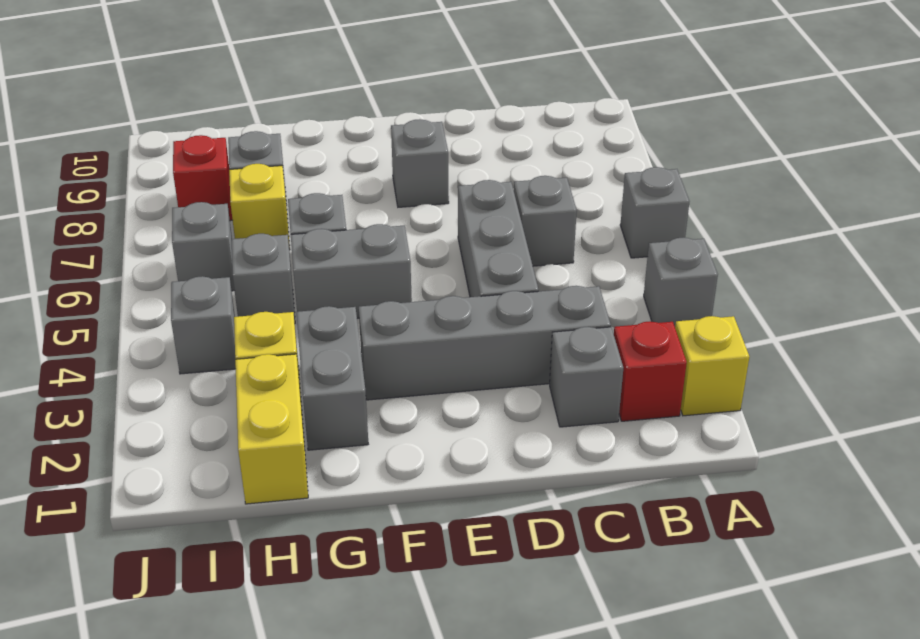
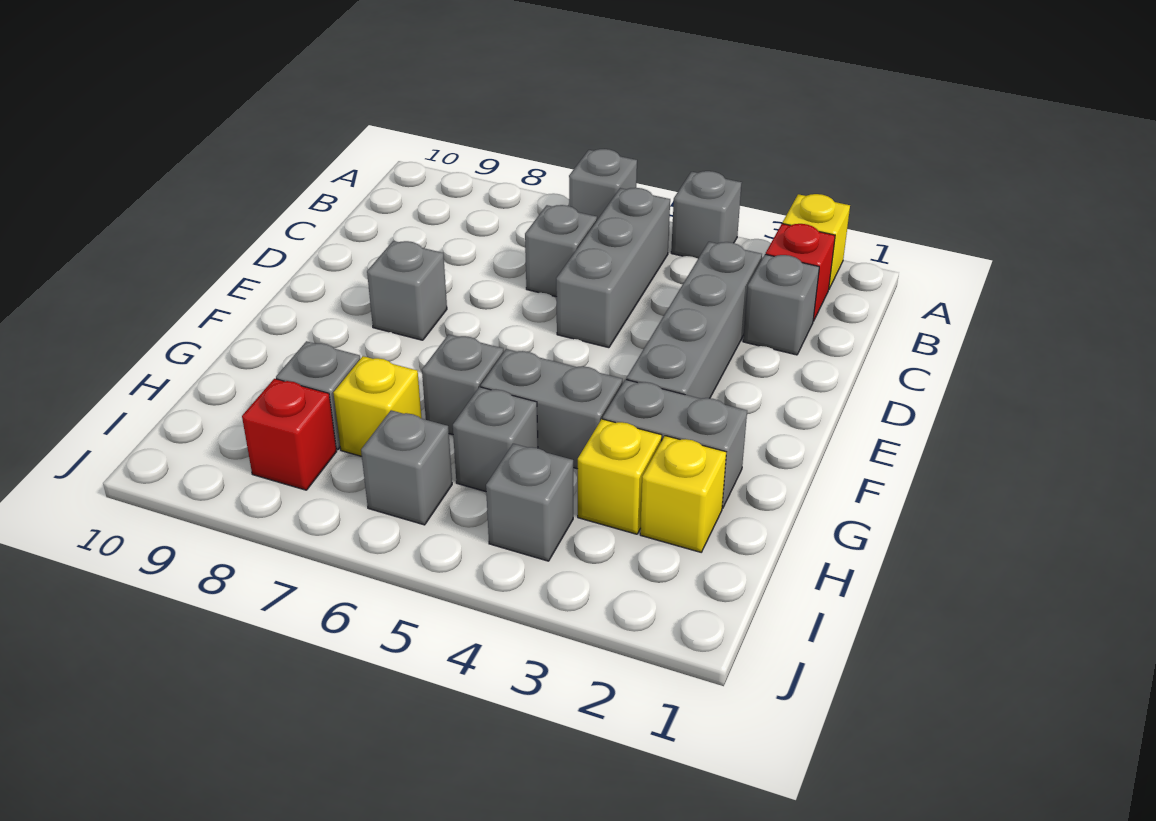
grey brick D4:D6 level 1 -> grey brick B5:D5 level 1
grey brick F5:G5 level 1 -> grey brick G4:G5 level 1
yellow brick H1:H2 level 1 -> yellow brick H2 level 1

